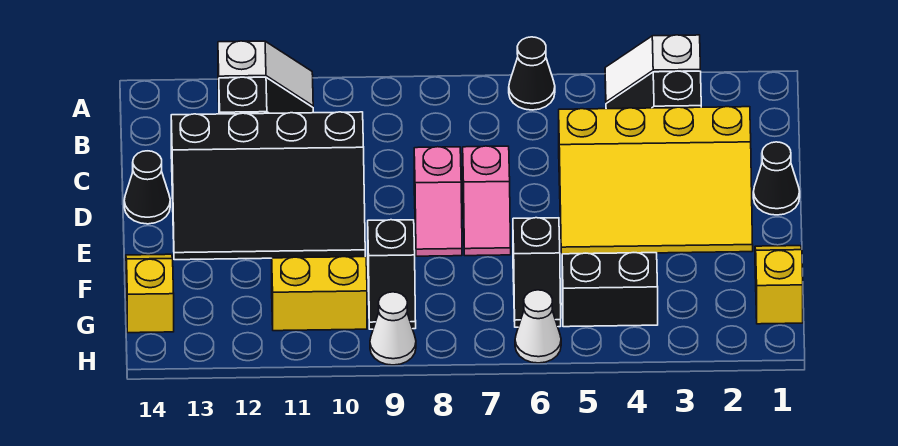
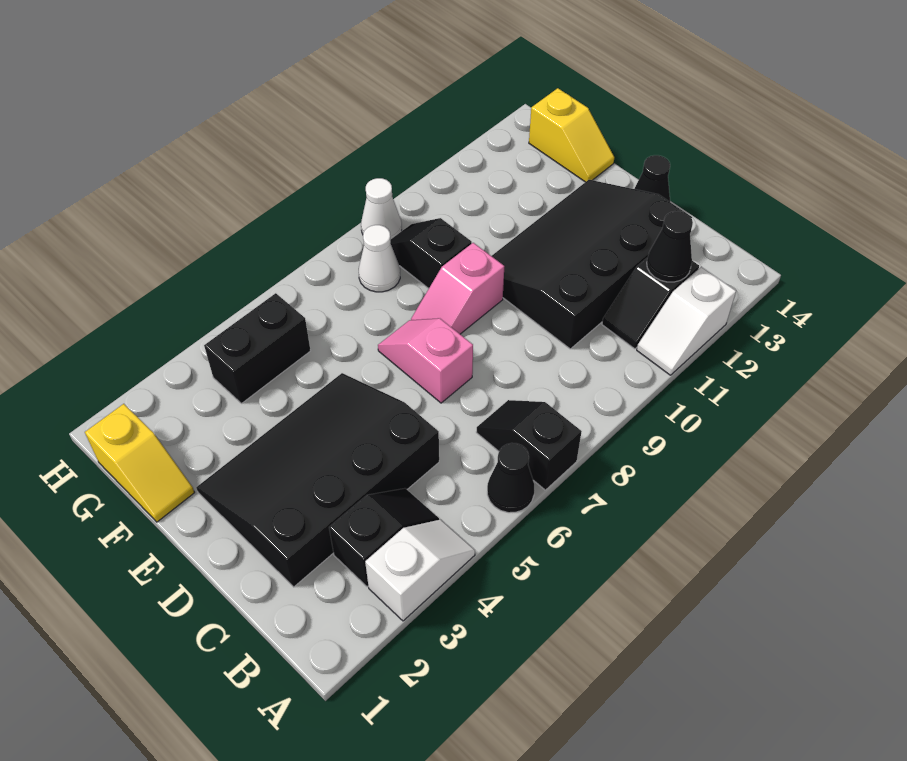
yellow slope C2:E5 level 1 top C -> black slope C2:E5 level 1 top C
black cone D1 level 1 -> black cone B12 level 2
pink slope D8:E8 level 1 top D -> pink slope E8:E9 level 1 top 9
black slope F6:G6 level 1 top F -> black slope A7:B7 level 1 top A
yellow brick G10:G11 level 1 -> none
white cone H6 level 1 -> white cone G8 level 1

